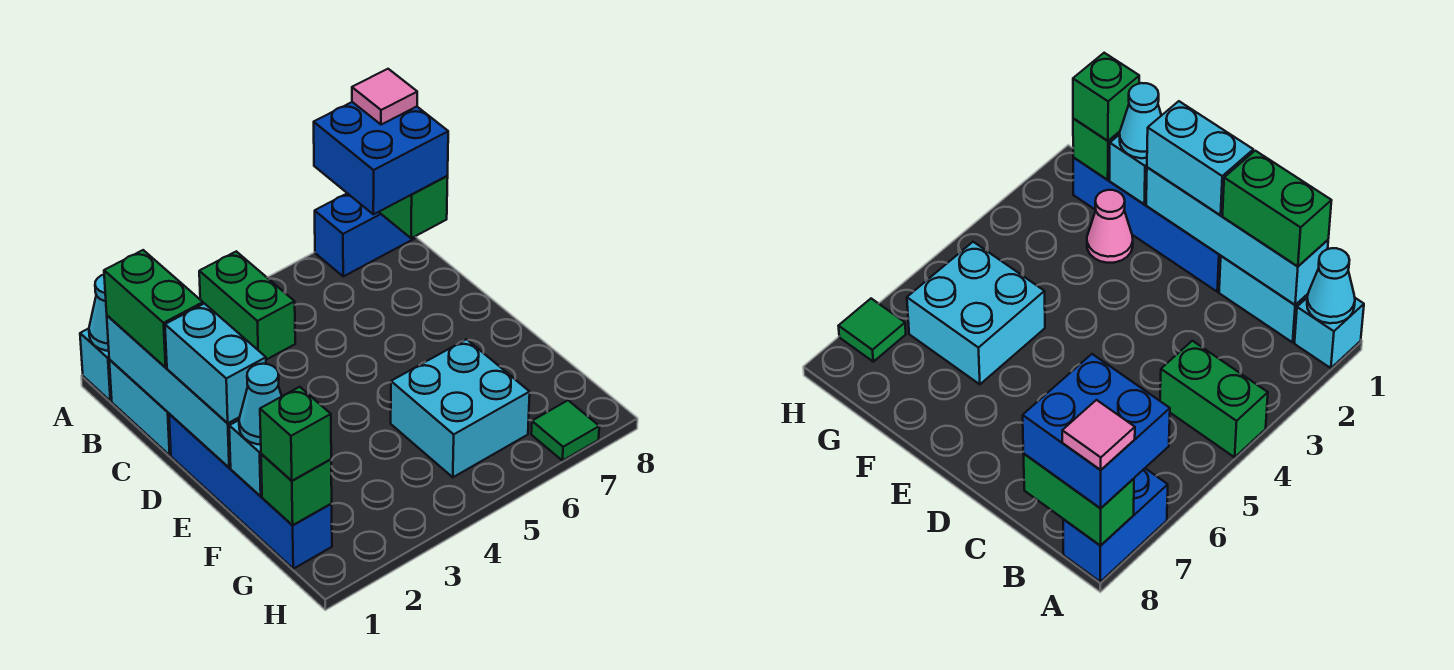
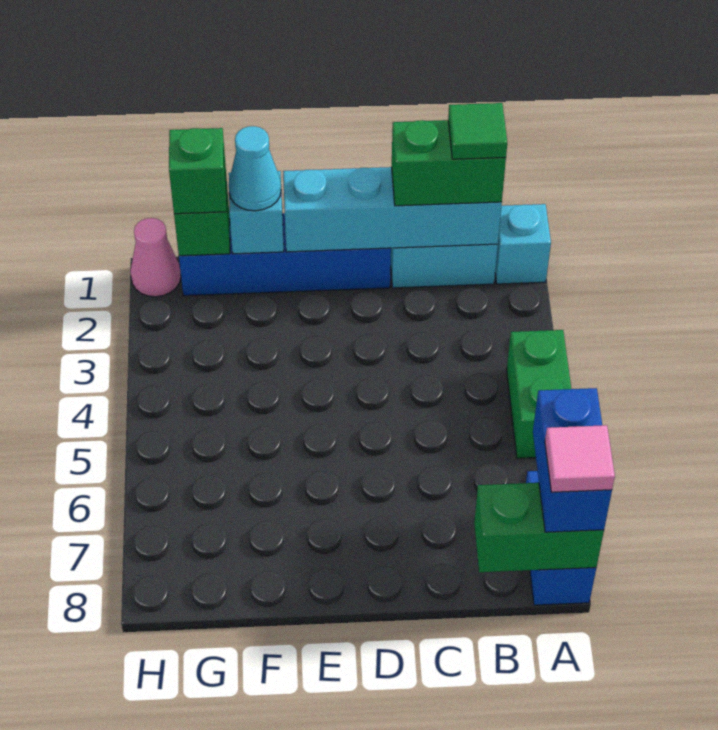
cyan cone A1 level 2 -> none
green brick A4:B4 level 1 -> green brick A4:A5 level 1
blue brick A7:B8 level 3 -> blue brick A7:A8 level 3
cyan brick D1:E1 level 3 -> none
pink cone F2 level 1 -> pink cone H1 level 1
cyan brick F5:G6 level 1 -> none
green tile H7 level 1 -> green tile B1 level 4

